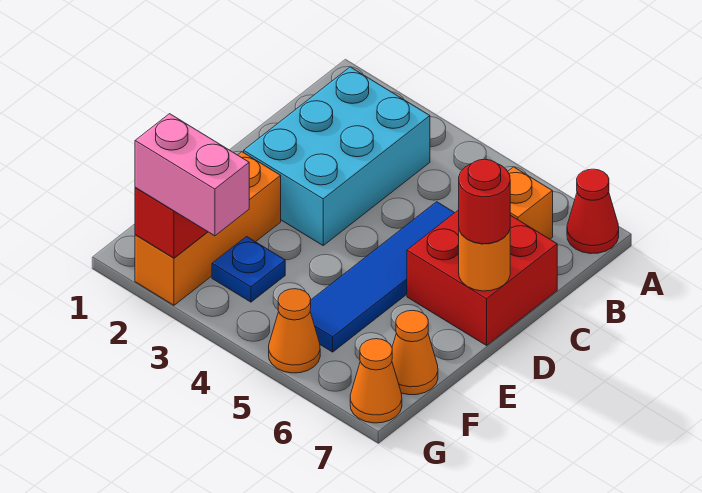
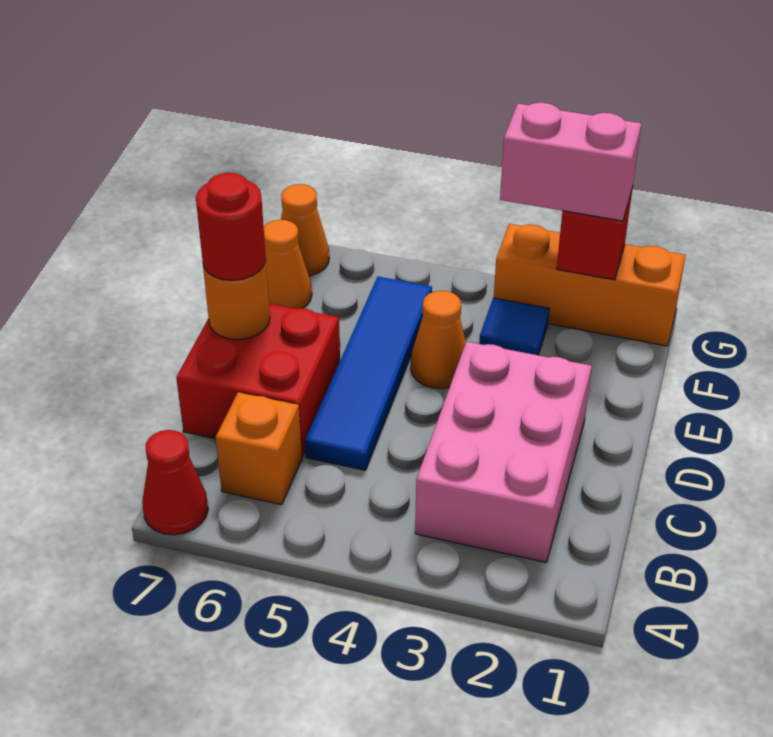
cyan brick B2:D3 level 1 -> pink brick B2:D3 level 1
orange brick E2:G2 level 1 -> orange brick G1:G3 level 1
blue plate F3 level 1 -> blue tile F3 level 1
orange cone G5 level 1 -> orange cone E4 level 1

